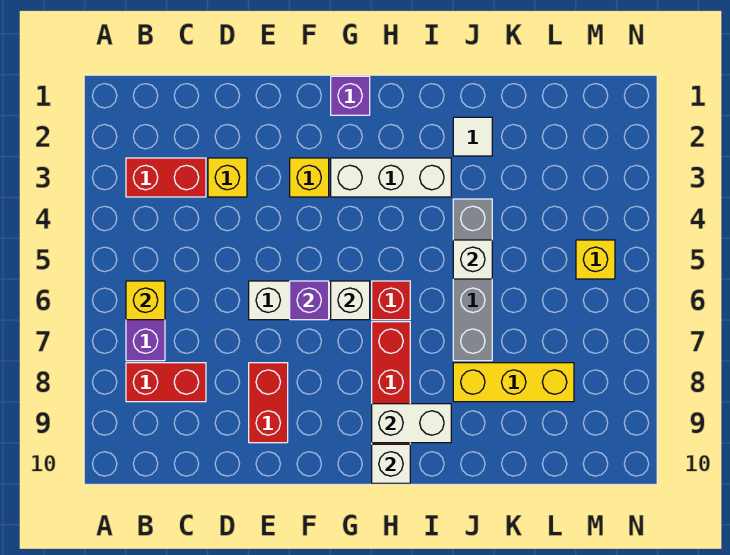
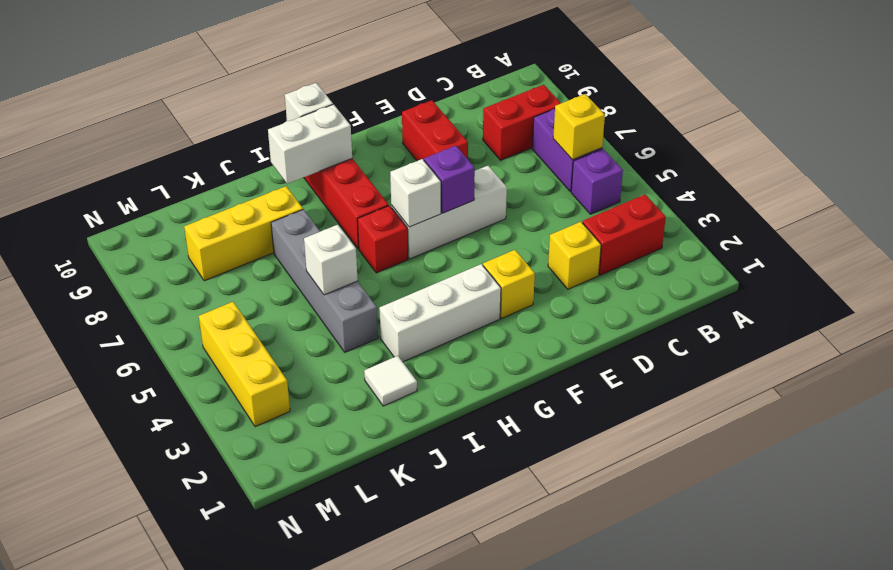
purple brick G1 level 1 -> purple brick B5 level 1
yellow brick M5 level 1 -> yellow brick M3:M5 level 1

